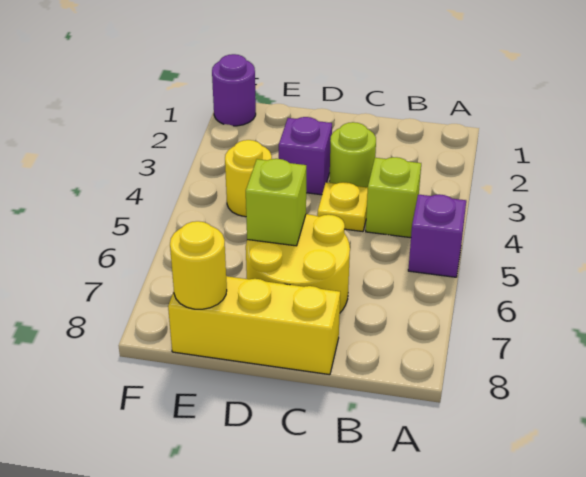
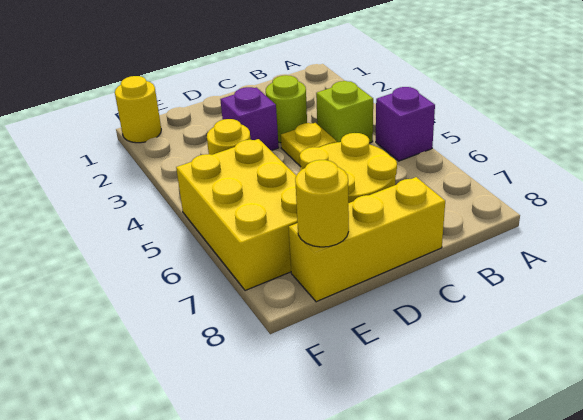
lime brick D6 level 2 -> none
none -> yellow brick E5:F7 level 1
purple round brick F1 level 1 -> yellow round brick F1 level 1

